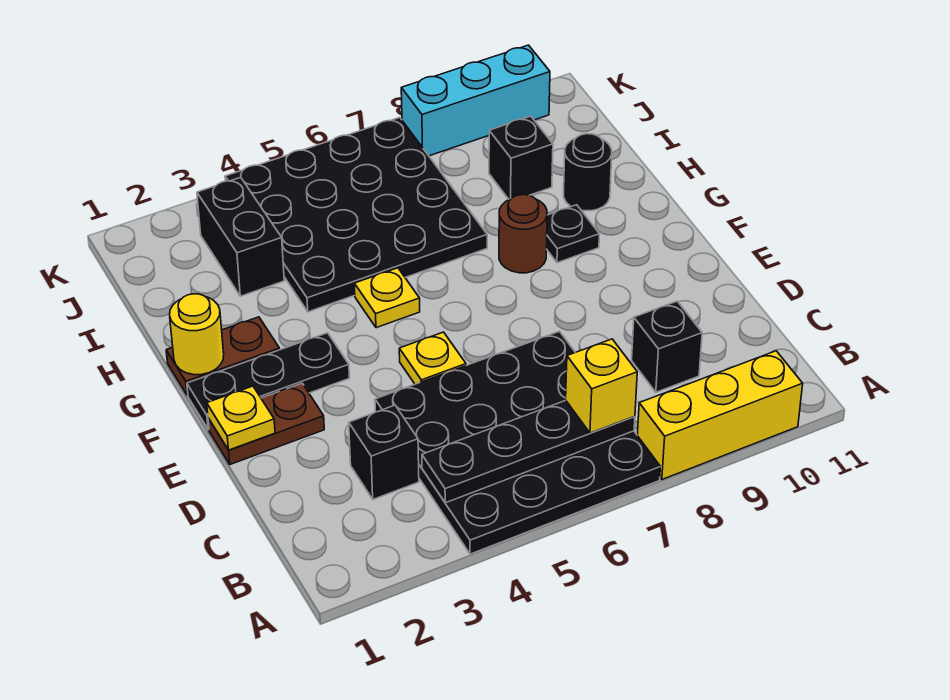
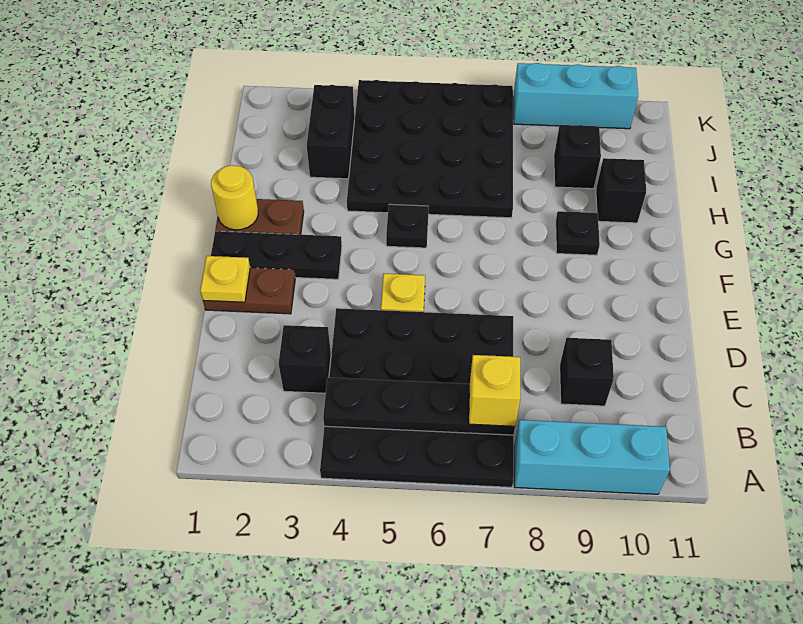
yellow brick A8:A10 level 1 -> cyan brick A8:A10 level 1
yellow plate G5 level 1 -> black plate G5 level 1
brown round brick G8 level 1 -> none
black round brick H10 level 1 -> black brick H10 level 1

